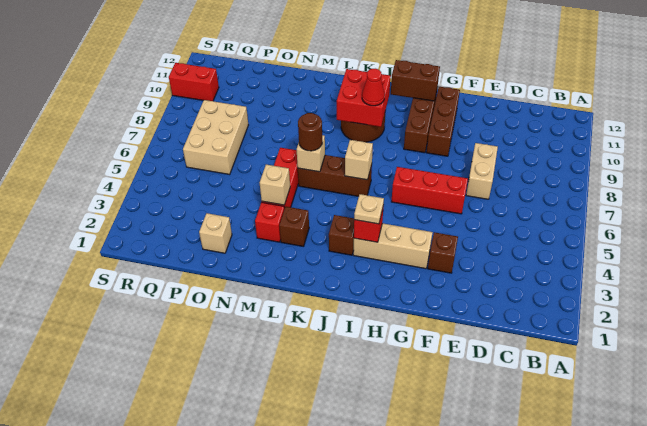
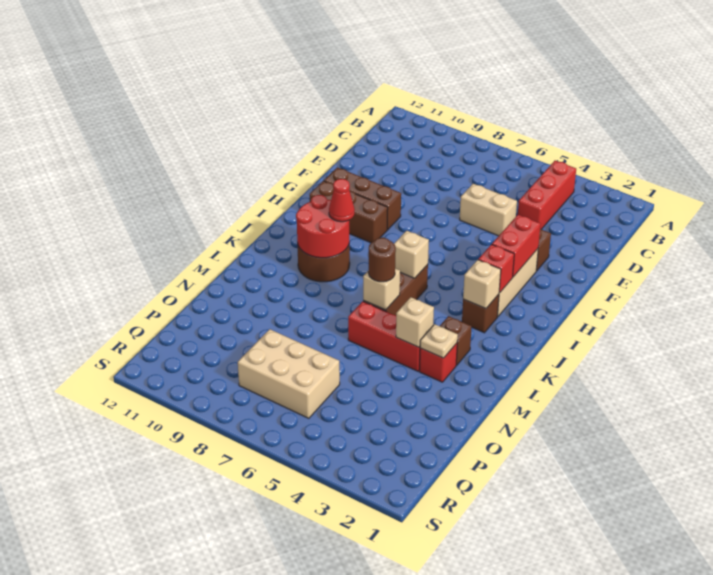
tan brick E7:E8 level 1 -> tan brick E5:E6 level 1
red brick F6:H6 level 1 -> red brick B4:D4 level 1
brown brick H11:I11 level 2 -> none
tan plate I3 level 3 -> tan plate M3 level 2
red brick J9:K10 level 2 -> red round brick J9:K10 level 2
tan brick O2 level 1 -> tan brick J3 level 2
red brick R10:S10 level 1 -> red brick G3:H3 level 2

